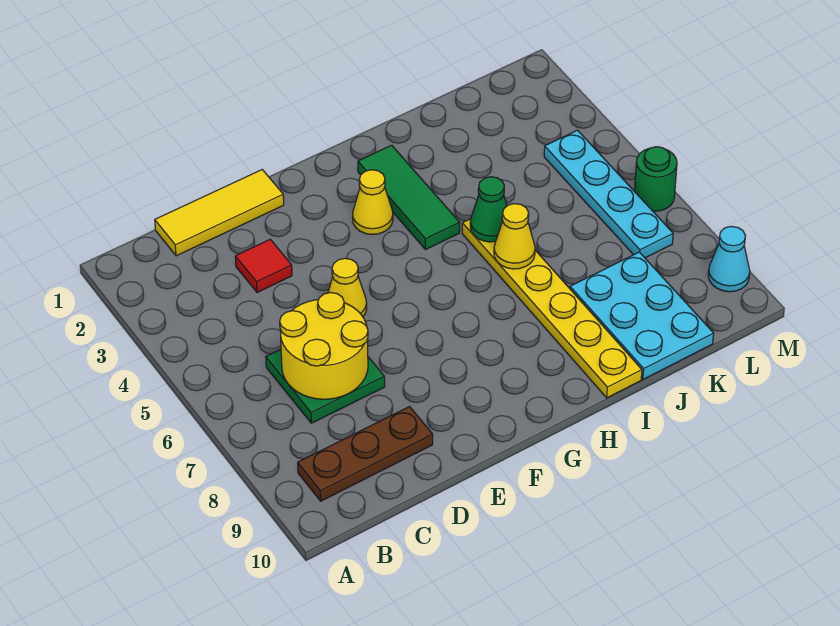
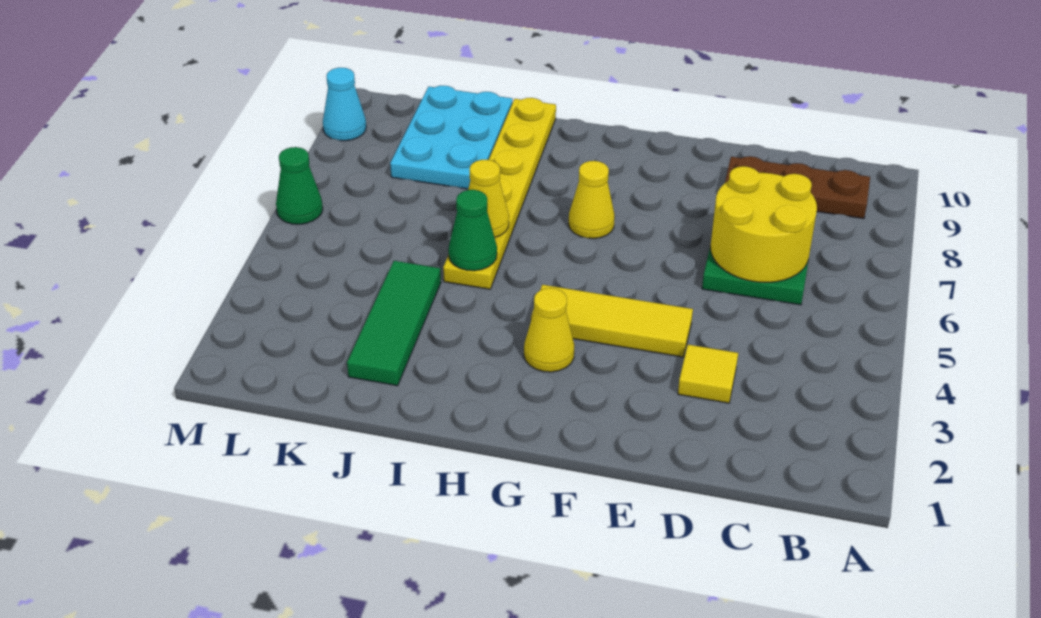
yellow tile C1:E1 level 1 -> yellow tile E4:G4 level 1
red tile D3 level 1 -> yellow tile D3 level 1
yellow cone E5 level 1 -> yellow cone G7 level 1
green tile H2:H4 level 1 -> green tile J2:J4 level 1
cyan plate L4:L7 level 1 -> none
green round brick M6 level 1 -> green cone M6 level 1

